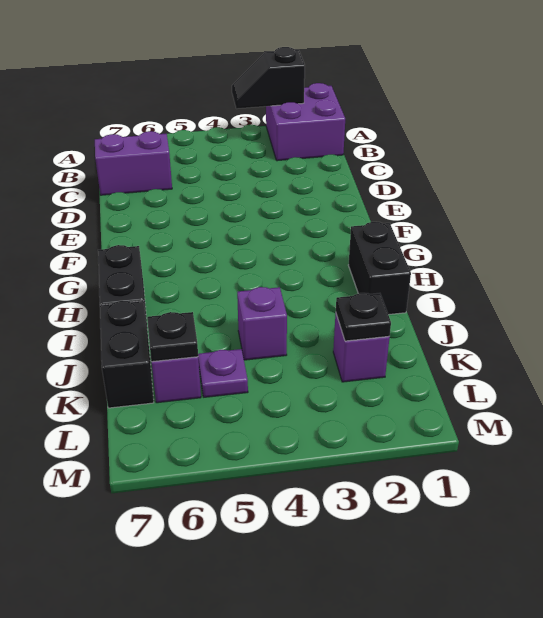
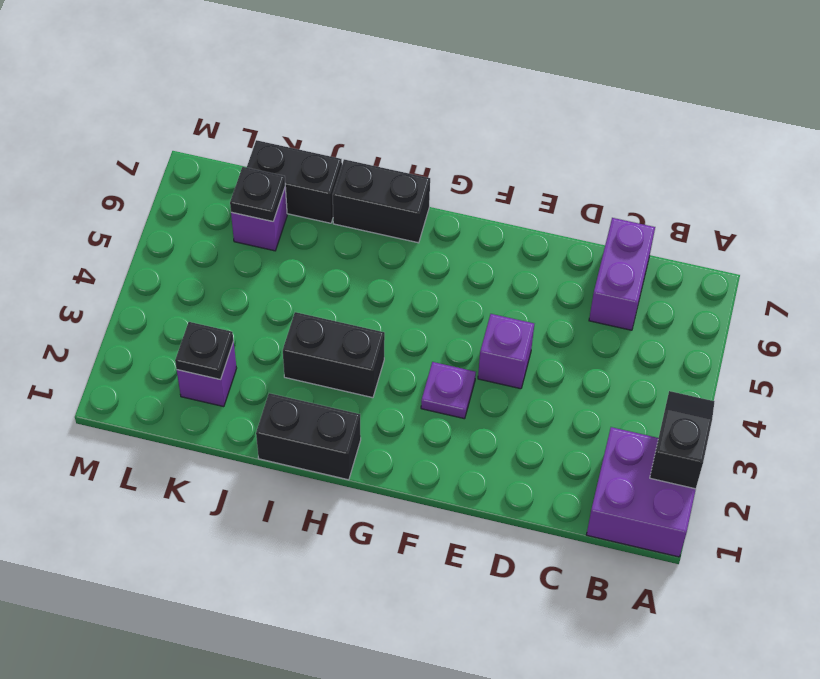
none -> black brick H3:I3 level 1
purple brick J4 level 1 -> purple brick E4 level 1
purple plate K5 level 1 -> purple plate F3 level 1

